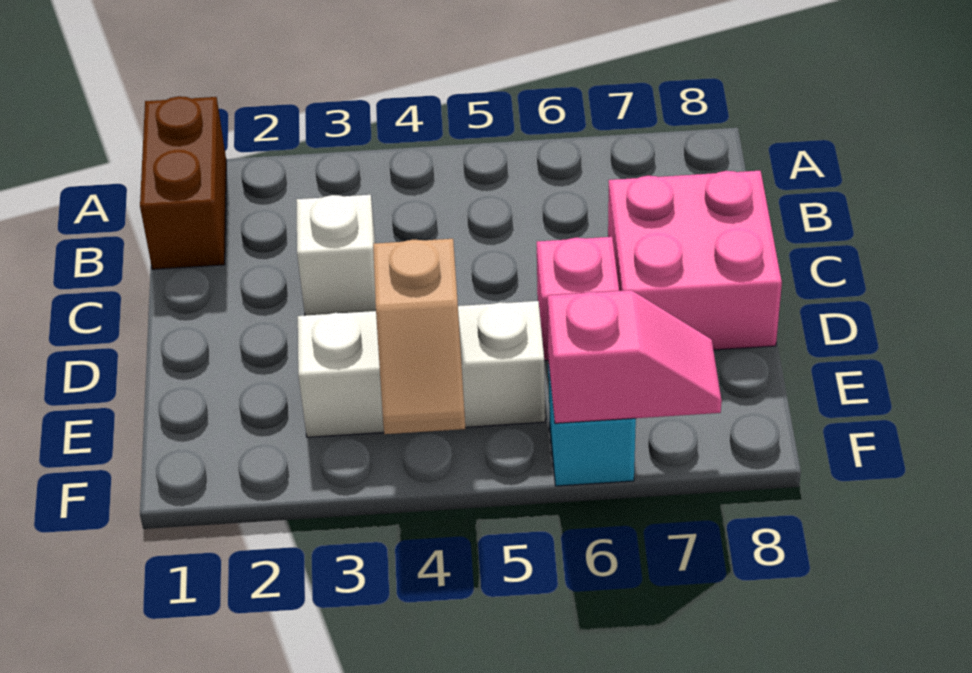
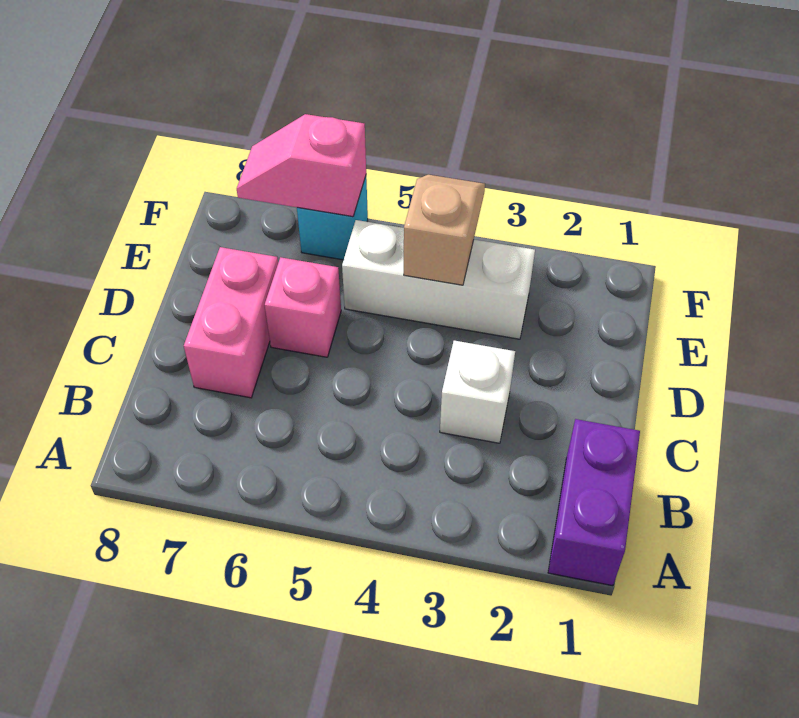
brown brick A1:B1 level 1 -> purple brick A1:B1 level 1
pink brick C7:D8 level 1 -> pink brick C7:D7 level 1

